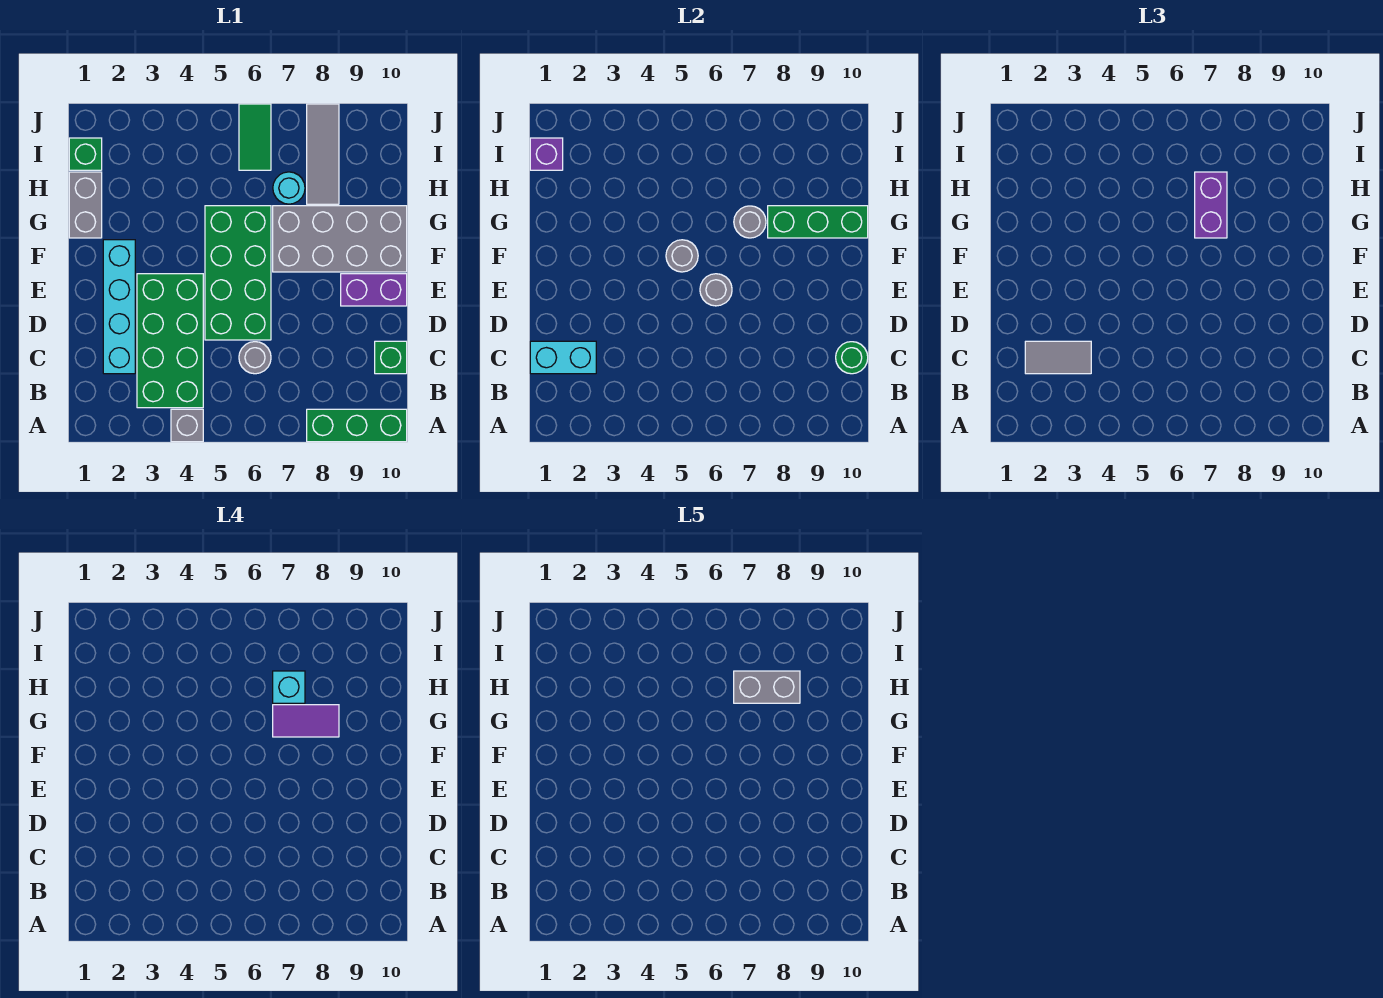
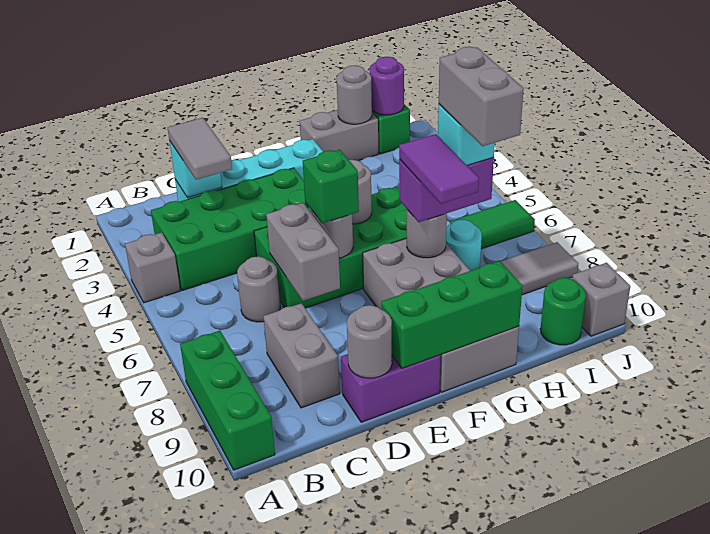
cyan brick C1:C2 level 2 -> cyan brick C2 level 2
none -> grey brick C8:C9 level 1
green brick C10 level 1 -> green brick E6 level 3
green round brick C10 level 2 -> green round brick I10 level 1
none -> grey brick D6:D7 level 2
none -> grey round brick D10 level 2
purple brick E9:E10 level 1 -> purple brick D10:E10 level 1
green brick G8:G10 level 2 -> green brick E10:G10 level 2
none -> grey round brick H1 level 2
purple brick I1 level 2 -> purple round brick I1 level 2
none -> grey brick J10 level 1

